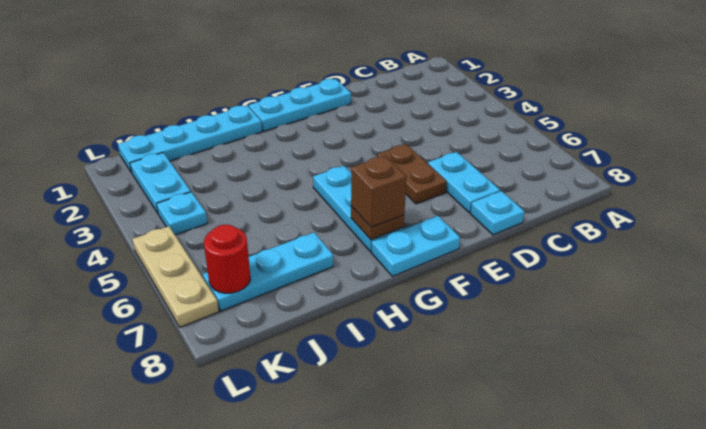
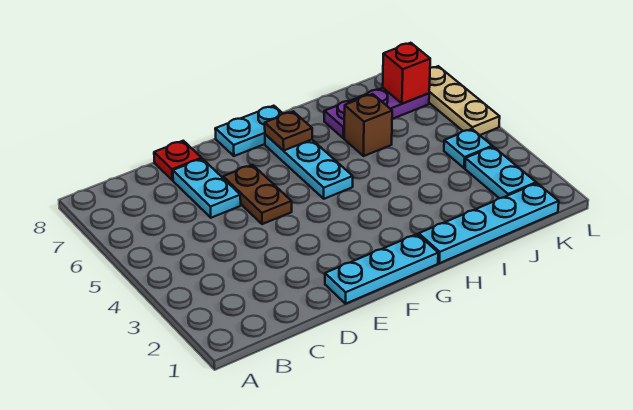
cyan plate D8 level 1 -> red plate D8 level 1
brown brick G7 level 3 -> brown brick I6 level 1
cyan plate I7:K7 level 1 -> purple plate I7:K7 level 1
red round brick K7 level 2 -> red brick K7 level 2

